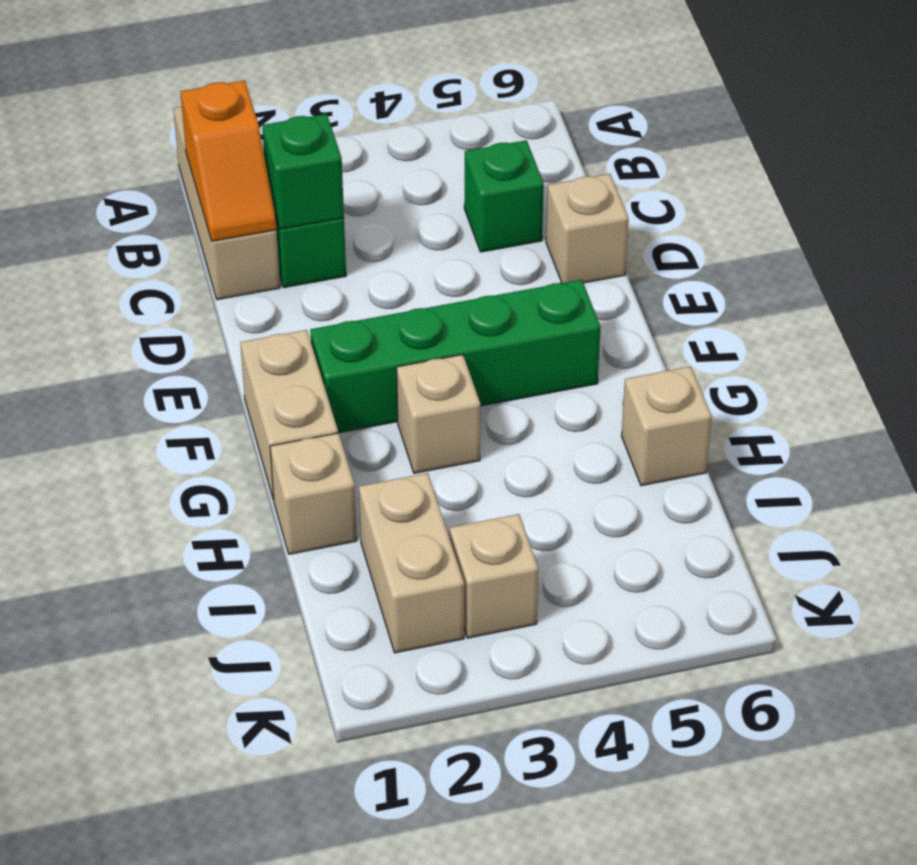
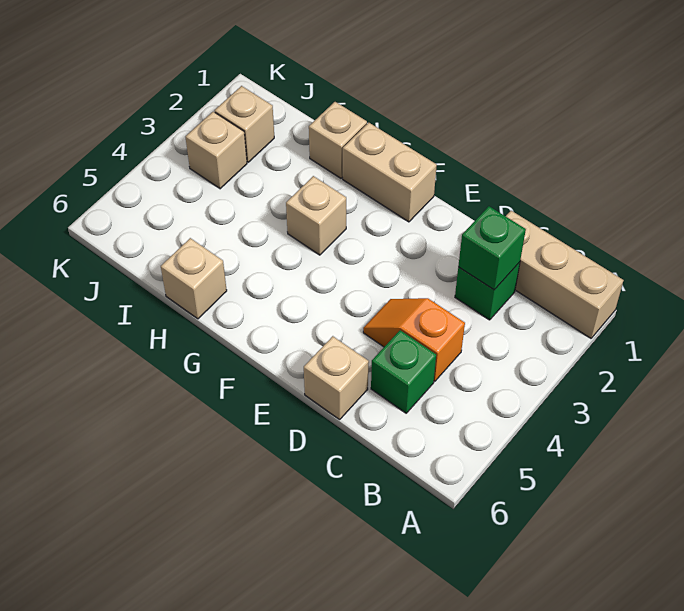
orange slope B1:C1 level 2 top B -> orange slope C4:D4 level 1 top C
green brick F2:F5 level 1 -> none
tan brick I2:J2 level 1 -> tan brick J2 level 1

